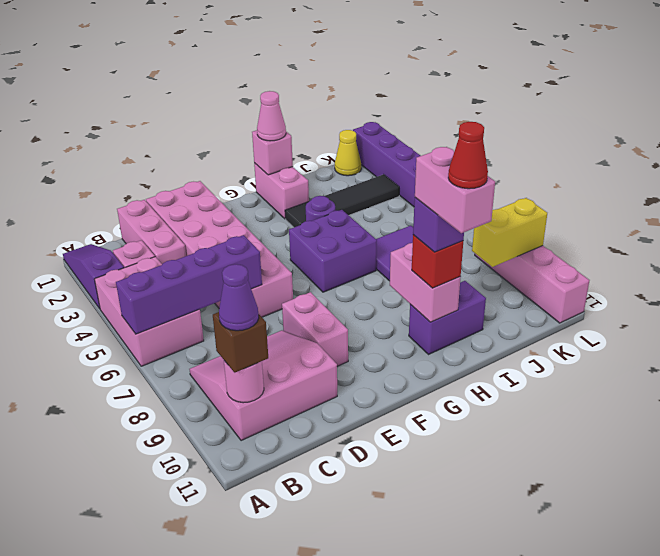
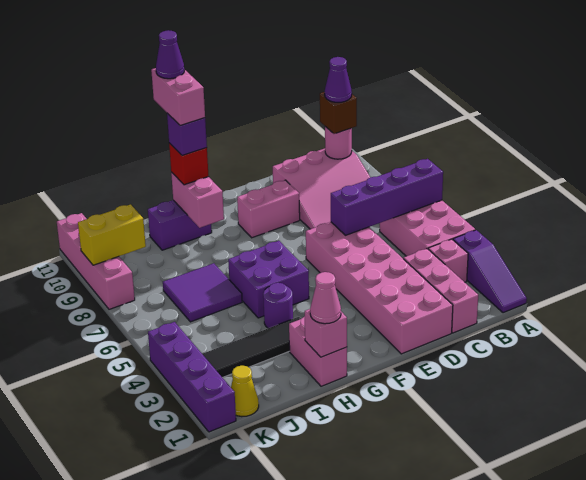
pink brick E8:E9 level 1 -> pink brick E9:F9 level 1
red cone H11 level 6 -> purple cone H11 level 6

